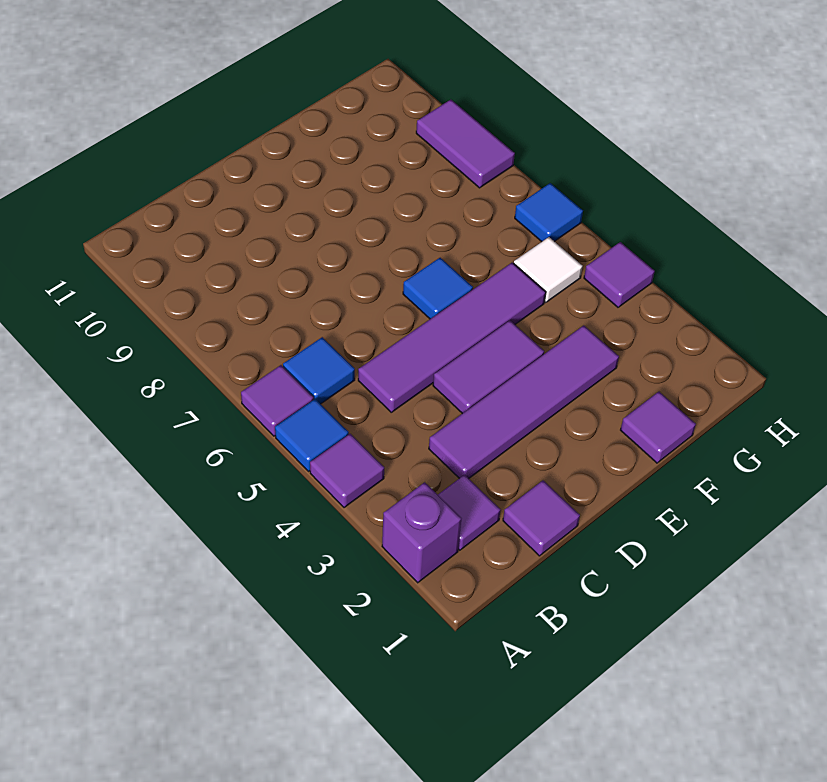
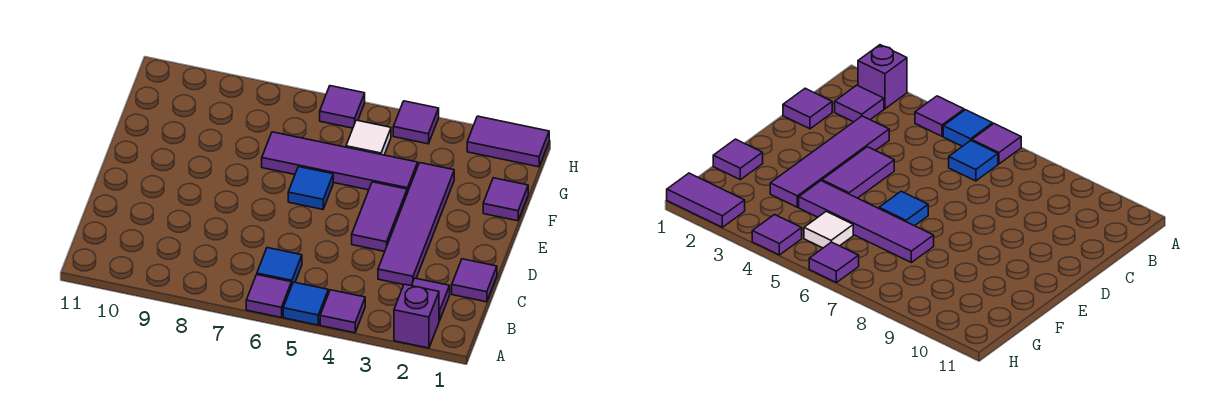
purple tile C5:F5 level 1 -> purple tile F4:F7 level 1
blue tile H6 level 1 -> purple tile H6 level 1
purple tile H8:H9 level 1 -> purple tile H1:H2 level 1

